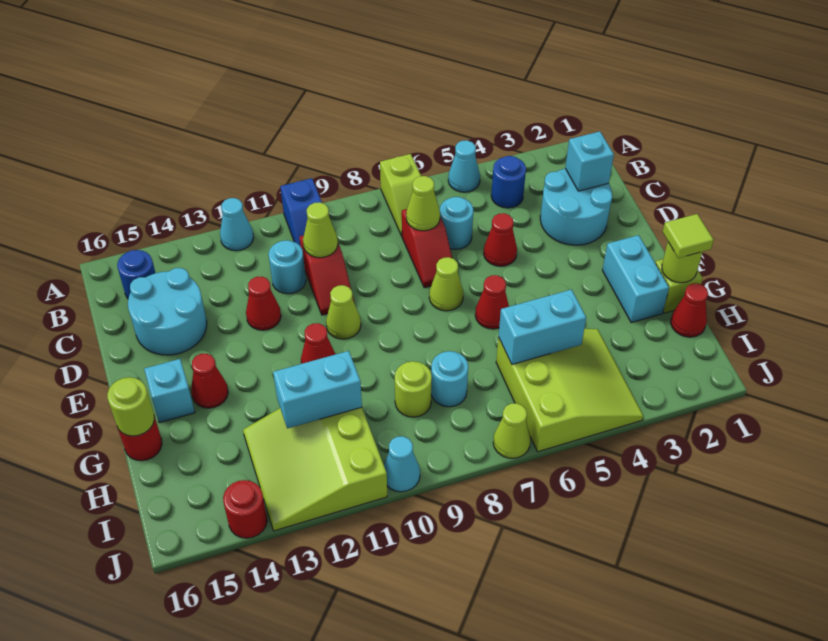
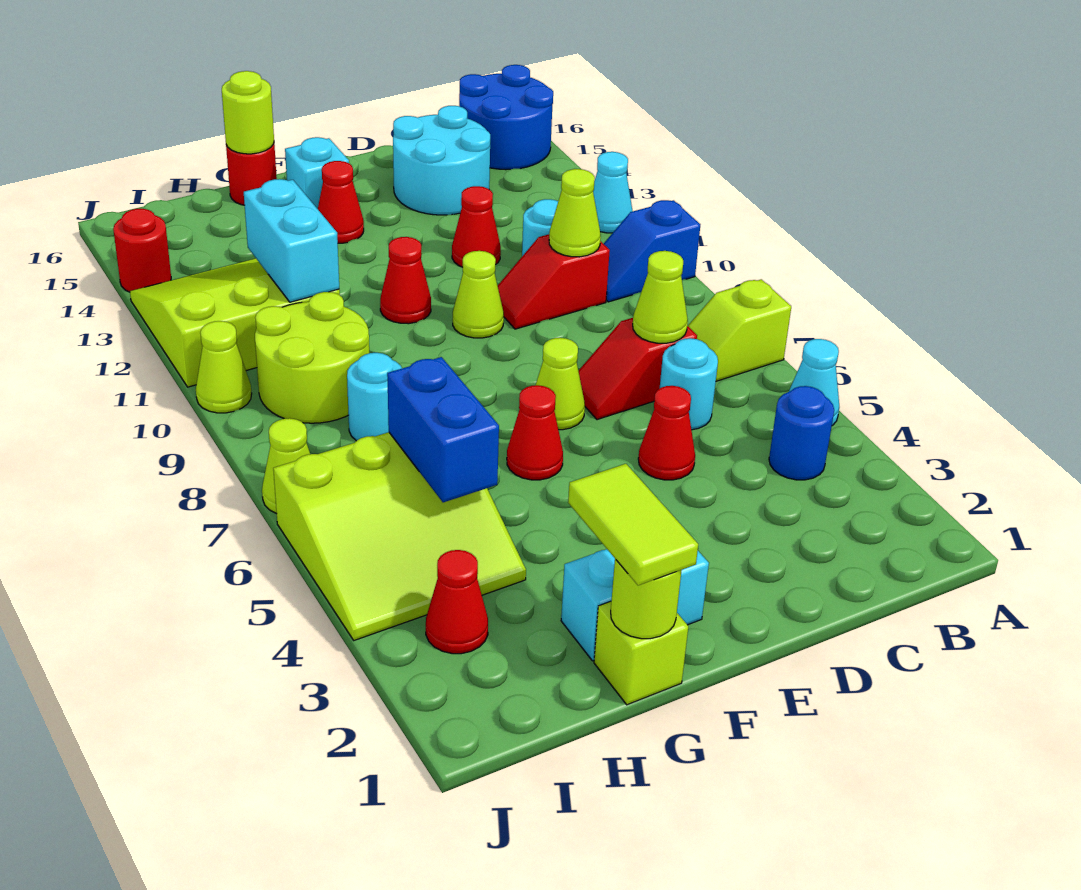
blue round brick B15 level 1 -> blue round brick A15:B16 level 1
cyan round brick C2:D3 level 1 -> none
cyan brick C2 level 2 -> none
lime tile G1 level 3 -> lime tile G1:G2 level 3
red cone H1 level 1 -> red cone I3 level 1
cyan brick H5:H6 level 2 -> blue brick H5:H6 level 2
lime round brick H9 level 1 -> lime round brick H9:I10 level 1
cyan cone J10 level 1 -> lime cone J10 level 1

